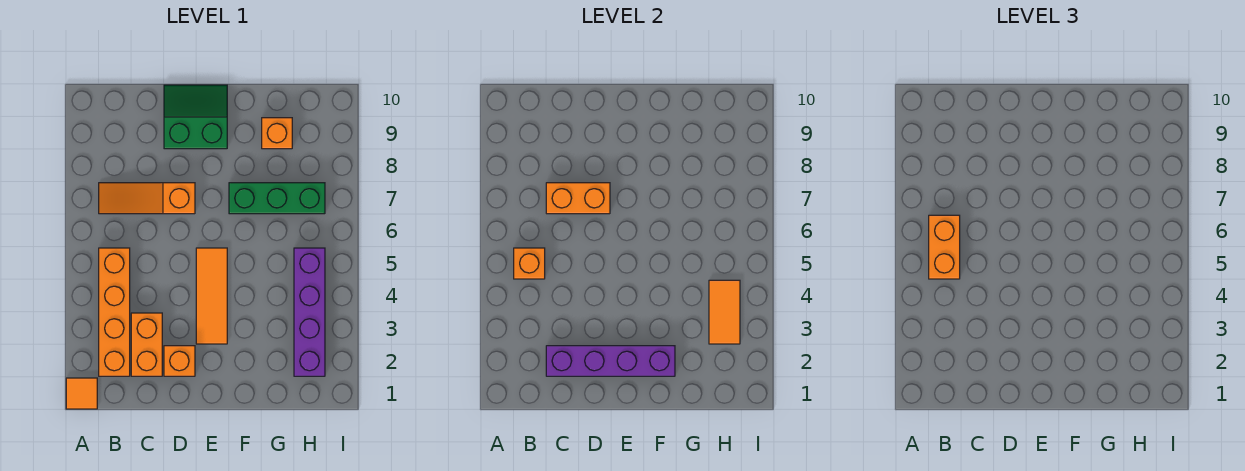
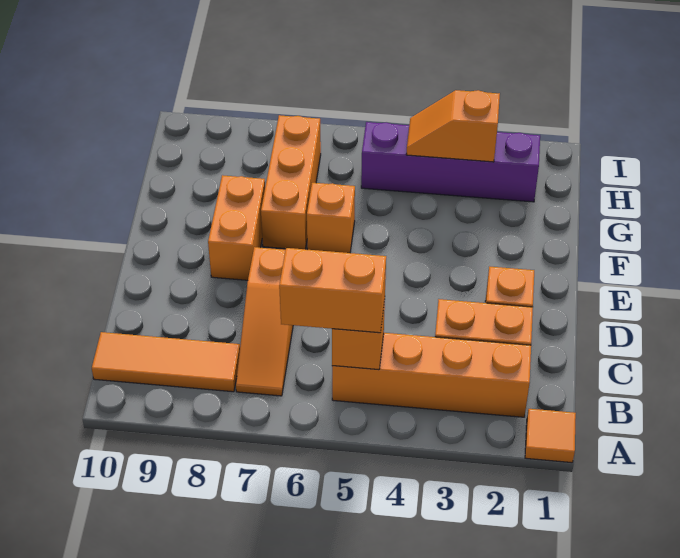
purple brick C2:F2 level 2 -> none
orange brick C7:D7 level 2 -> orange brick E8:F8 level 1
green slope D9:E10 level 1 top 9 -> none
orange tile E3:E5 level 1 -> orange tile B8:B10 level 1
green brick F7:H7 level 1 -> orange brick F7:H7 level 1
orange brick G9 level 1 -> orange brick F6 level 1
orange tile H3:H4 level 2 -> orange slope H3:H4 level 2 top 3

